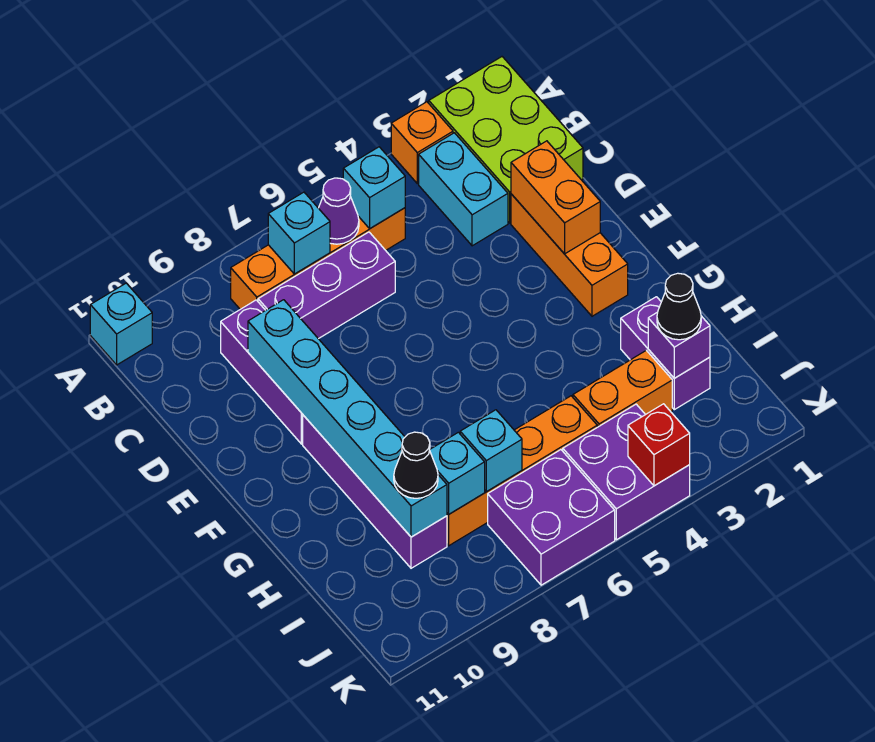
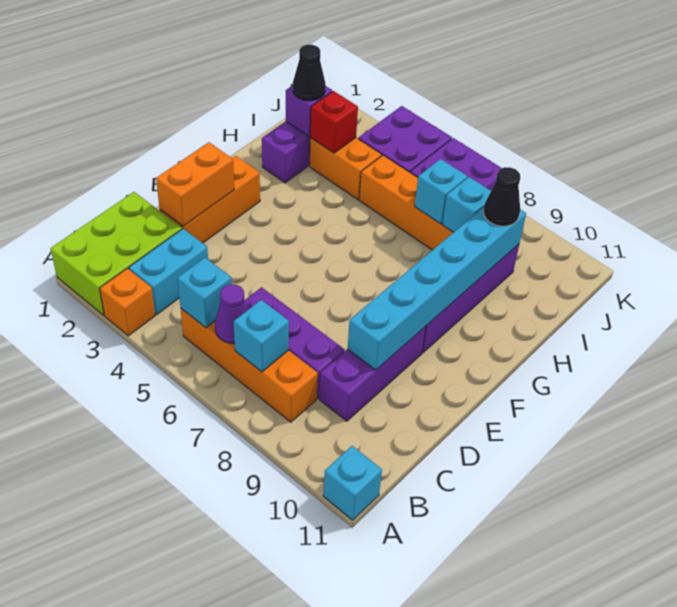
red brick K4 level 2 -> red brick I3 level 2

